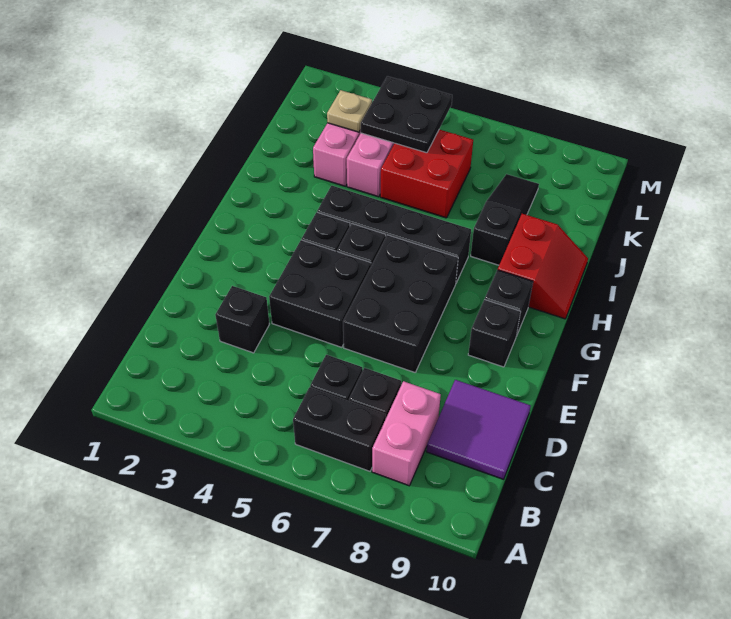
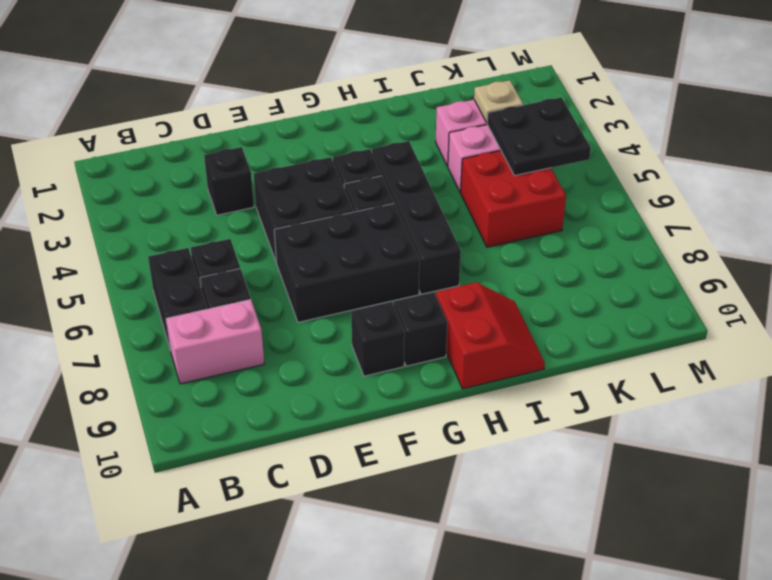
purple tile C9:D10 level 1 -> none
red slope H9:I10 level 1 top 9 -> red slope H9:I10 level 1 top H
black slope I8:K8 level 1 top I -> none

